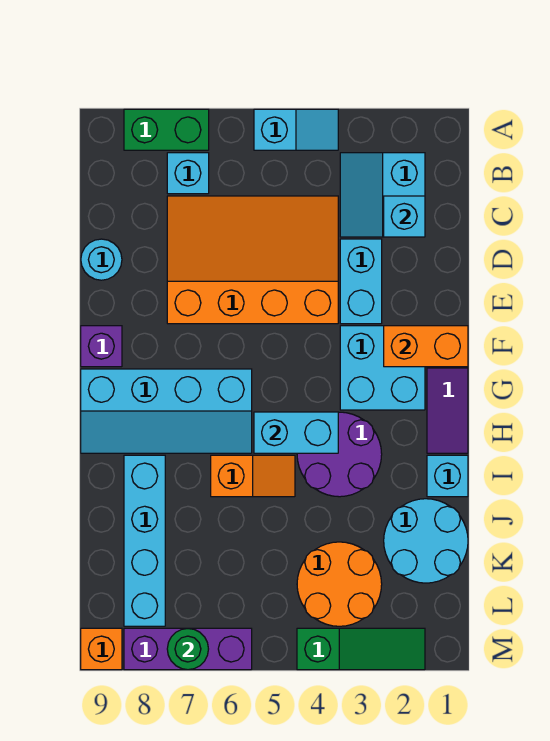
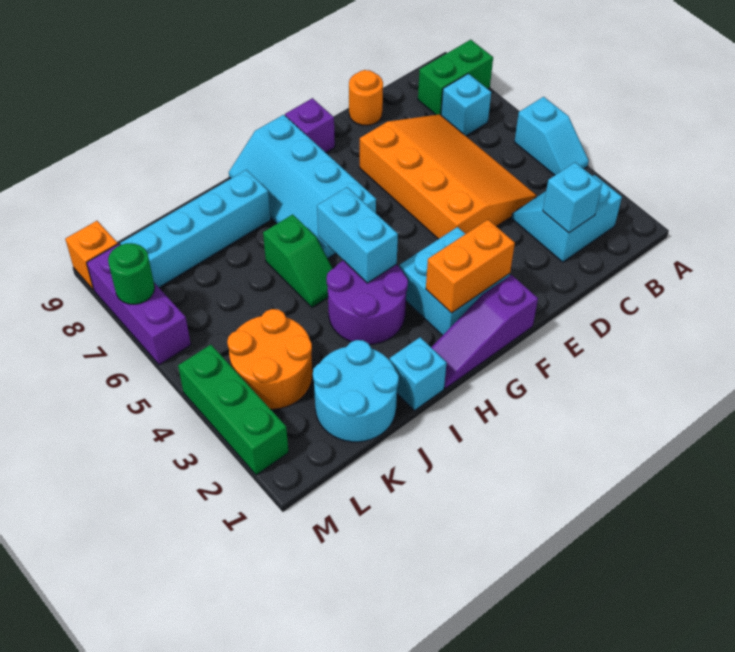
green brick A7:A8 level 1 -> green brick A8:B8 level 1
cyan brick D3:E3 level 1 -> none
cyan round brick D9 level 1 -> orange round brick D9 level 1
orange brick F1:F2 level 2 -> orange brick F2:G2 level 2
orange slope I5:I6 level 1 top 6 -> green slope I5:I6 level 1 top 6
green slope M2:M4 level 1 top 4 -> green brick M2:M4 level 1

